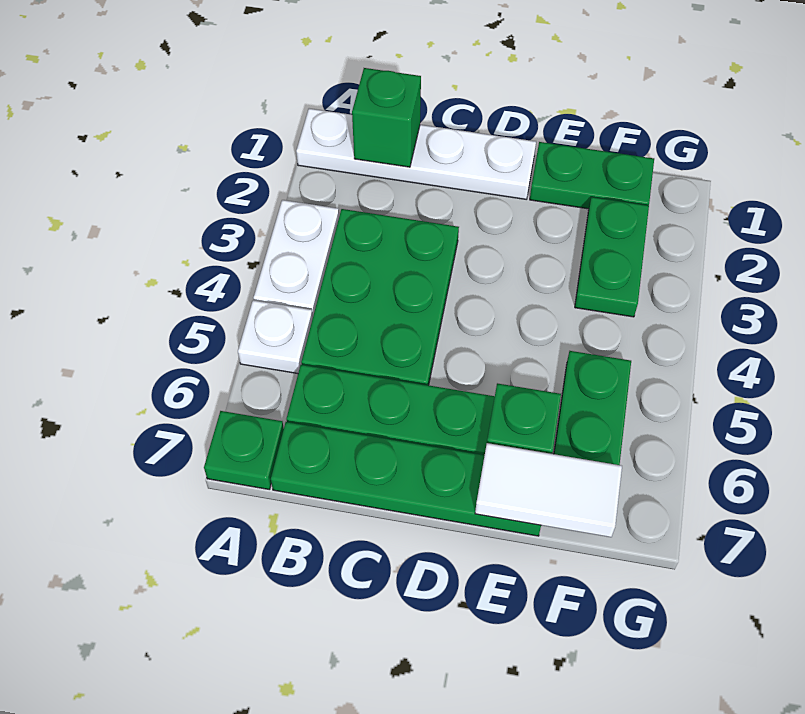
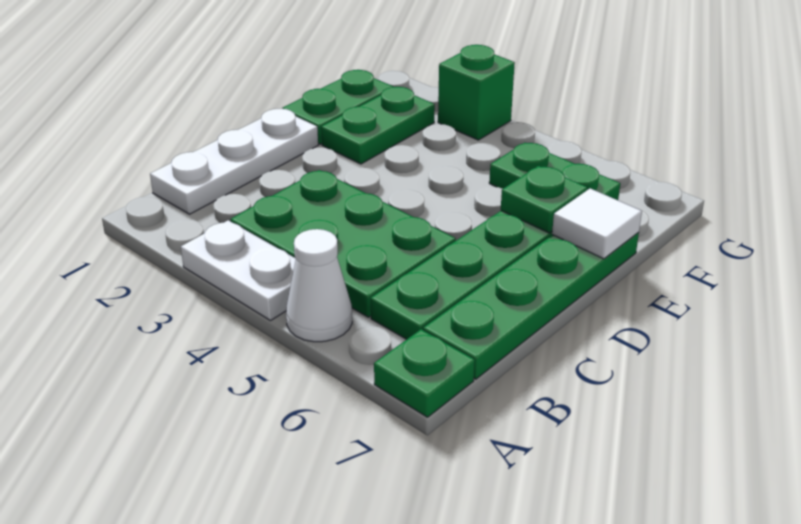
white plate A1:D1 level 1 -> white plate B1:D1 level 1
white plate A5 level 1 -> white cone A5 level 1
green brick B1 level 2 -> green brick G3 level 1
white tile E7:F7 level 2 -> white tile E7 level 2
green plate F2:F3 level 1 -> green plate E2:F2 level 1

